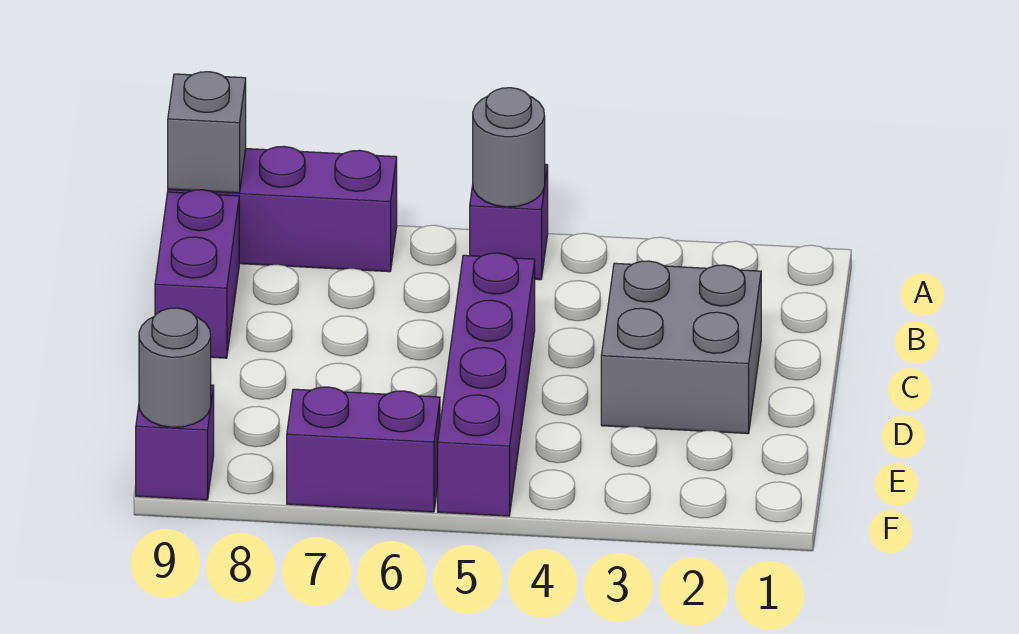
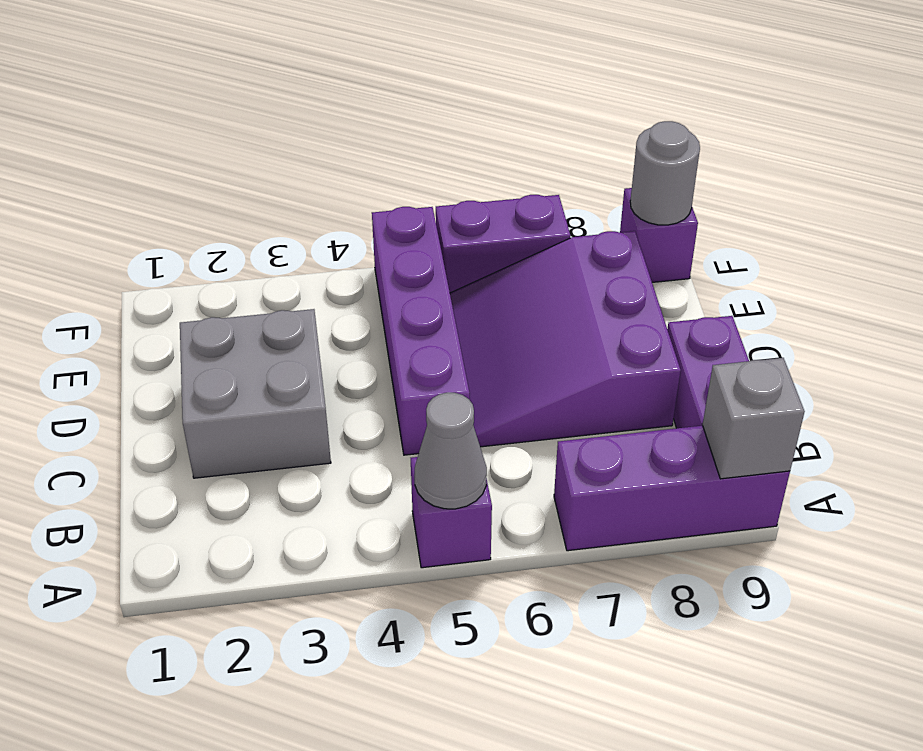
grey round brick A5 level 2 -> grey cone A5 level 2
none -> purple slope C6:E8 level 1 top 8

